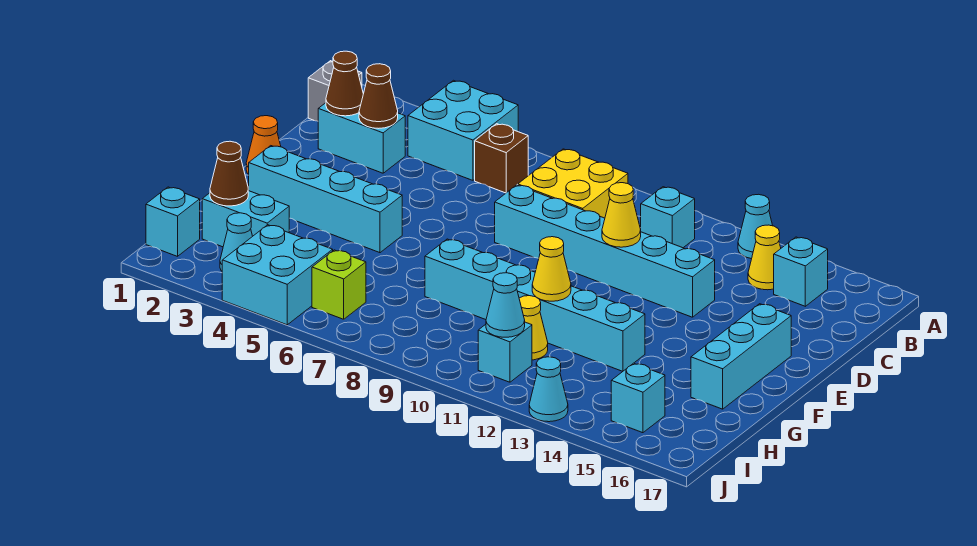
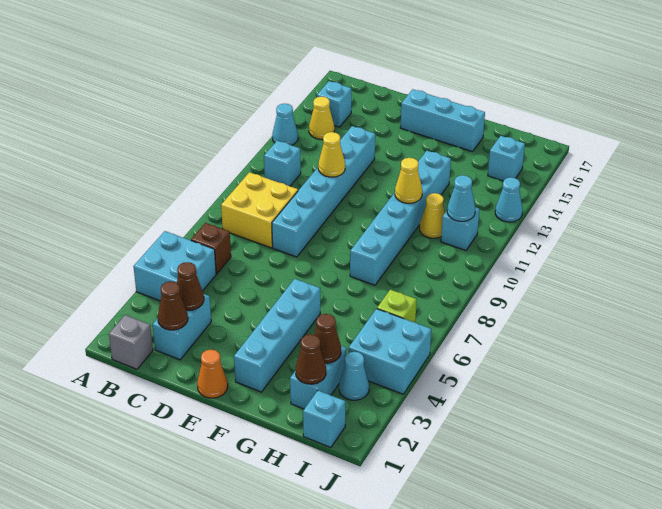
none -> brown cone H3 level 2

